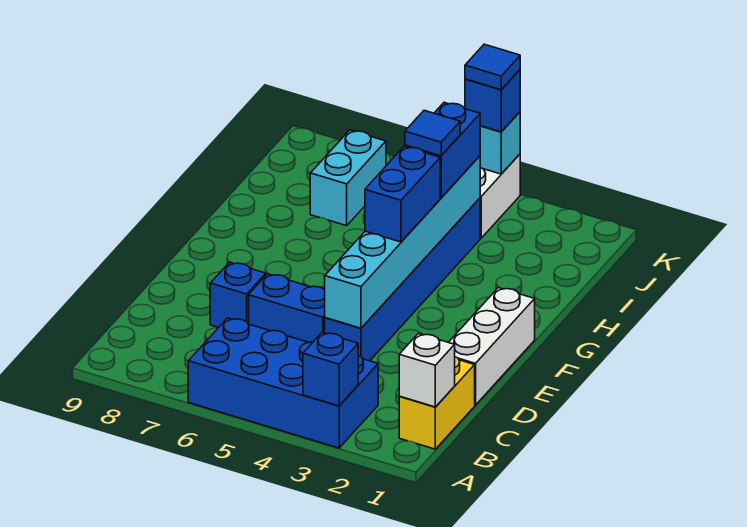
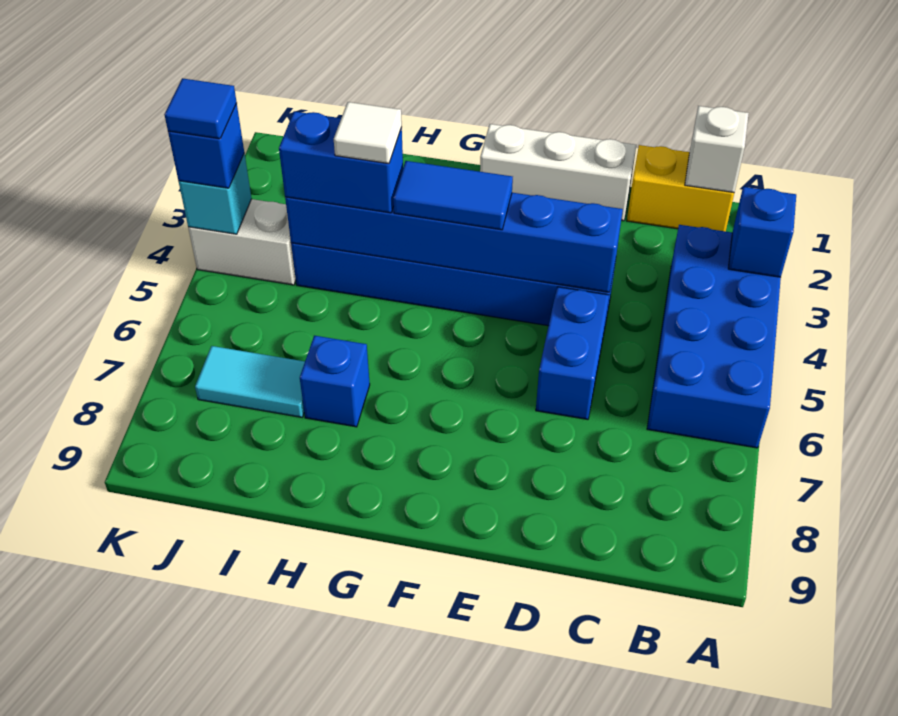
cyan brick D4:I4 level 2 -> blue brick D4:I4 level 2
blue brick D7 level 1 -> blue brick H7 level 1
blue brick F4:G4 level 3 -> blue tile F4:G4 level 3
blue tile H4 level 4 -> white tile H4 level 4
cyan brick I7:J7 level 1 -> cyan tile I7:J7 level 1

